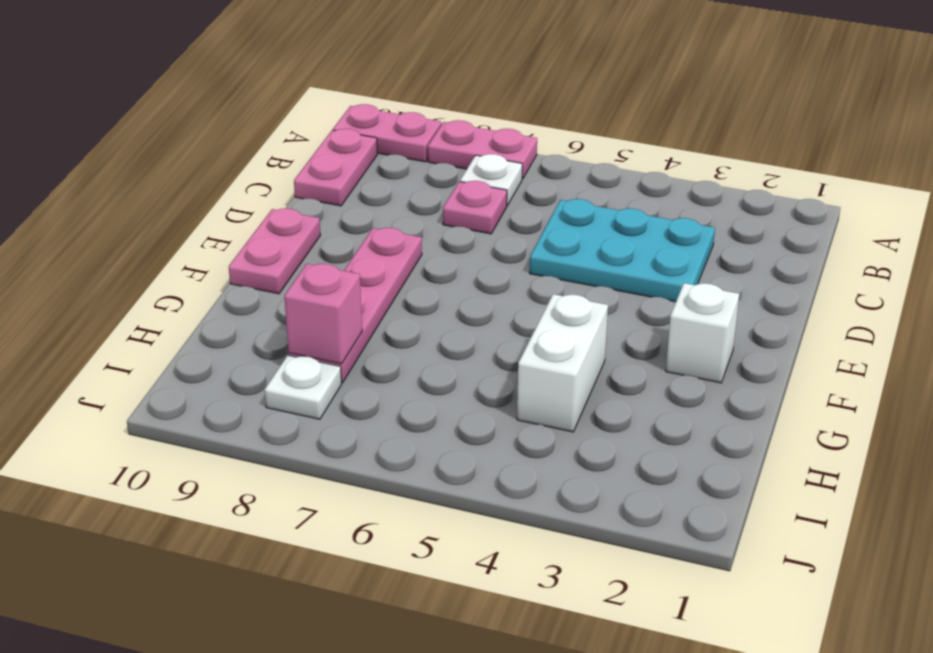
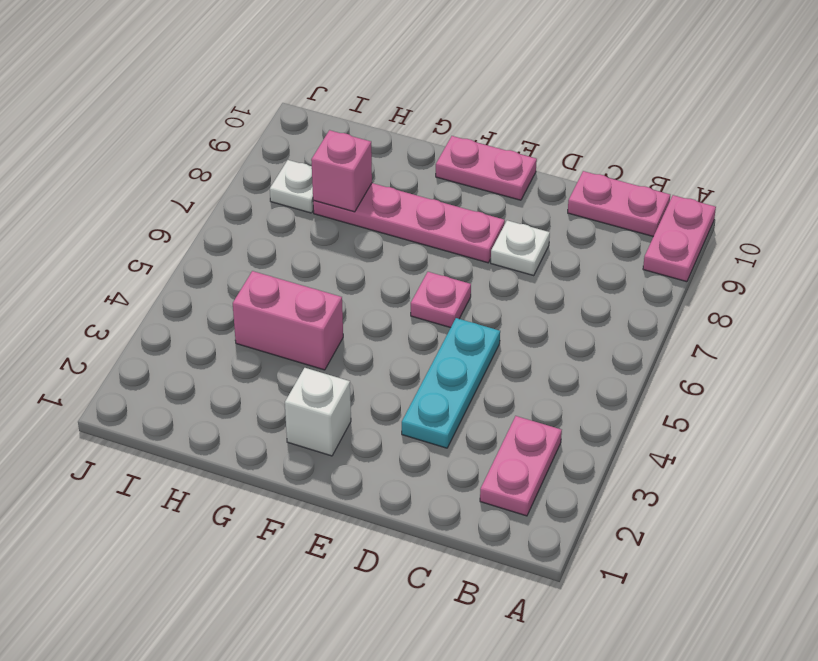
pink plate A7:A8 level 1 -> pink plate B2:B3 level 1
white plate B7 level 1 -> white plate D8 level 1
cyan plate C3:D5 level 1 -> cyan plate D3:D5 level 1
pink plate C7 level 1 -> pink plate E6 level 1
white brick G4:H4 level 1 -> pink brick G4:H4 level 1

